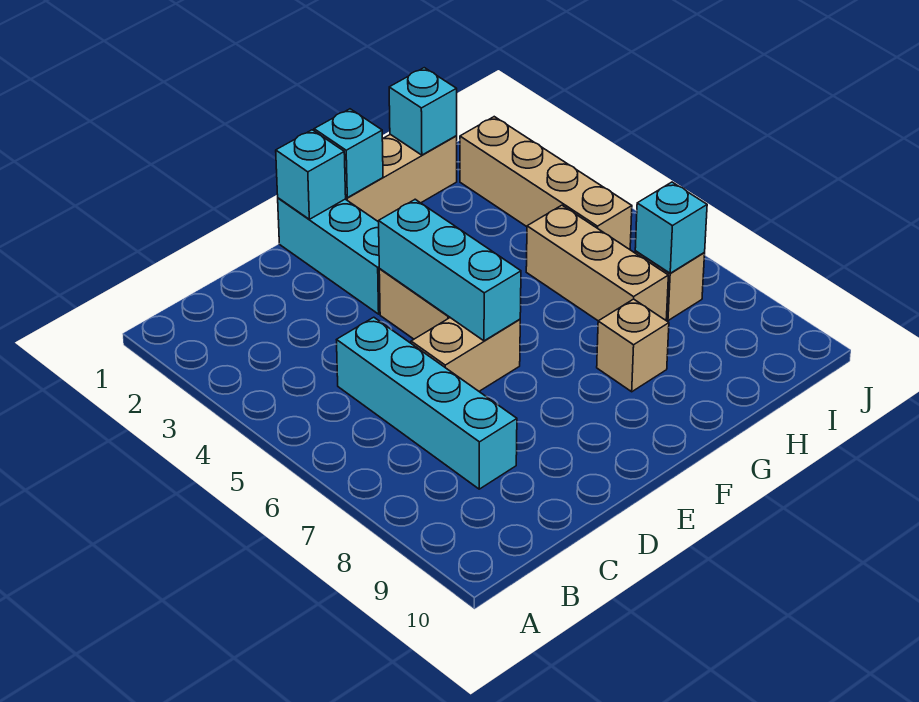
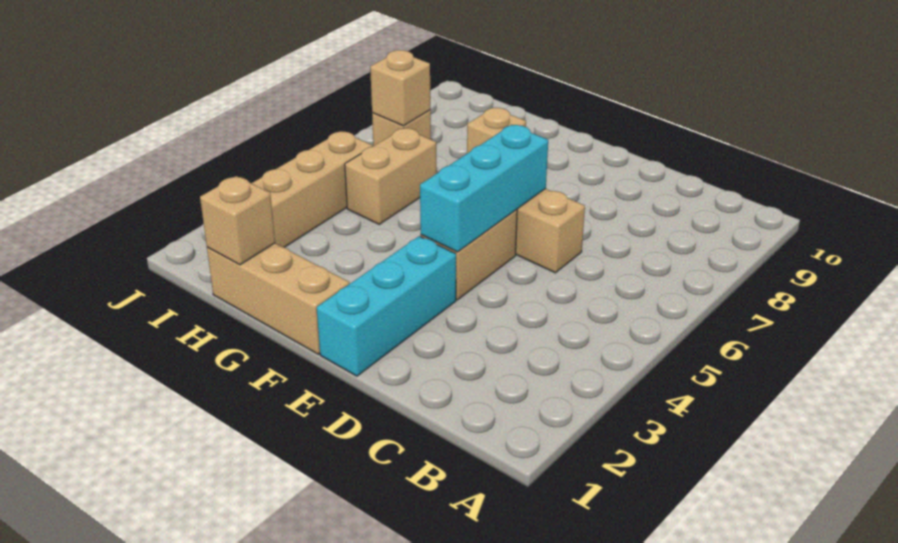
cyan brick C5:C8 level 1 -> none
cyan brick E1 level 2 -> none
cyan brick F1 level 2 -> none
cyan brick H1 level 2 -> tan brick H1 level 2
tan brick H5:H7 level 1 -> tan brick H5:H6 level 1
cyan brick I7 level 2 -> tan brick I7 level 2

